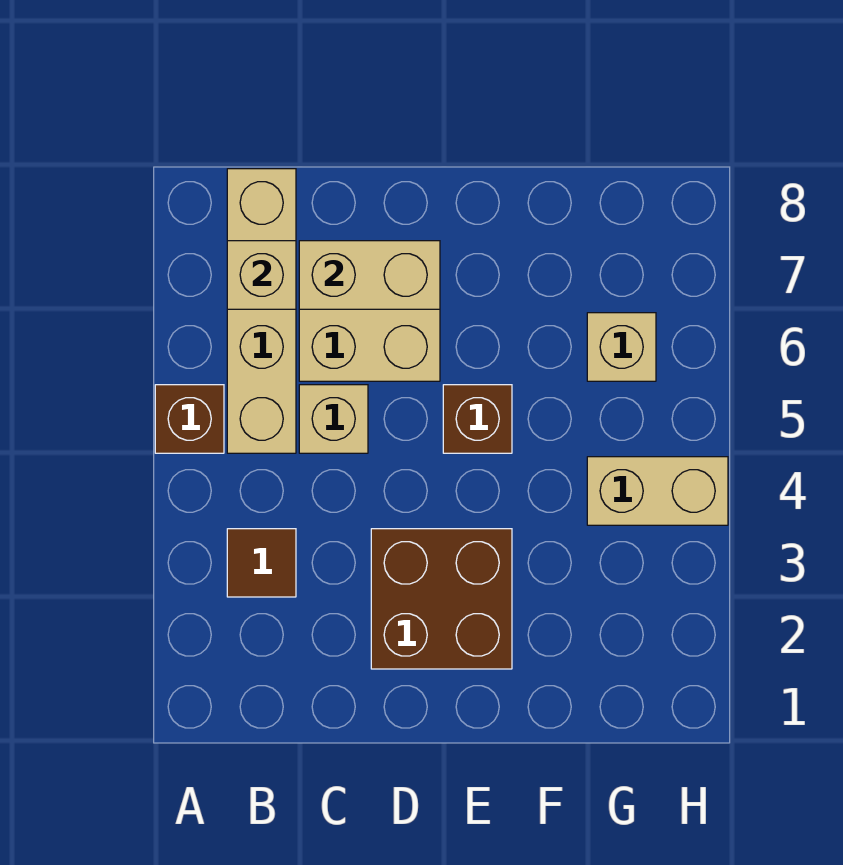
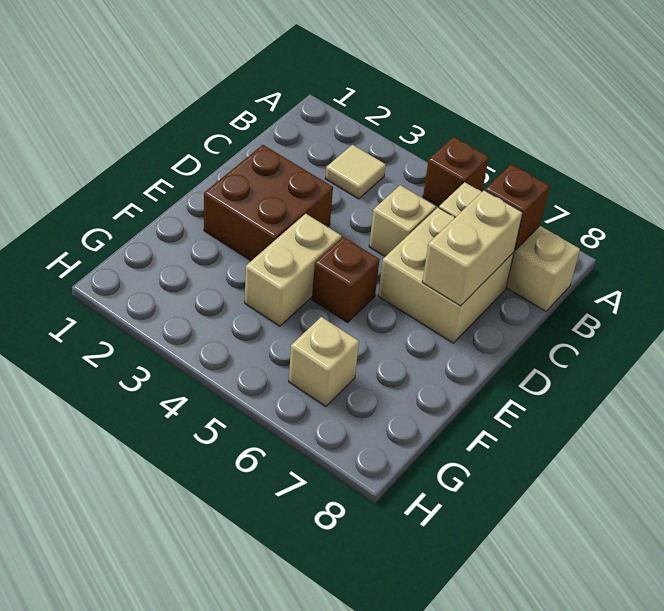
brown tile B3 level 1 -> tan tile B3 level 1
tan brick B5:B8 level 1 -> tan brick B6:B8 level 1
tan brick B7 level 2 -> brown brick B7 level 2
tan brick G4:H4 level 1 -> tan brick E4:F4 level 1

